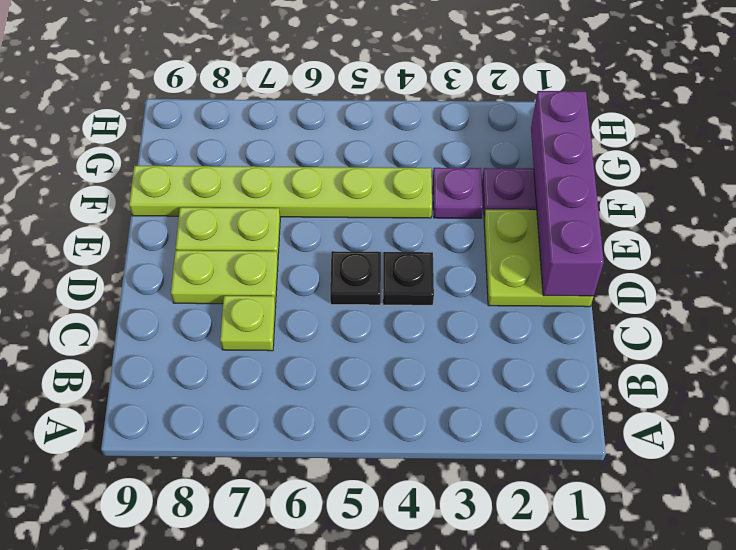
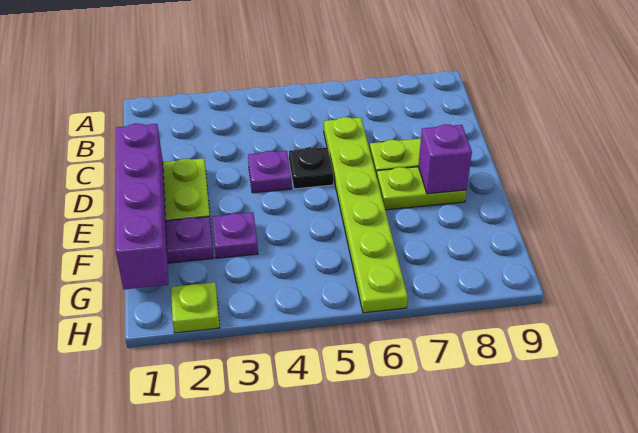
lime plate C7 level 1 -> lime plate H2 level 1
black plate D4 level 1 -> purple plate D4 level 1
none -> purple brick E8 level 2
lime plate F4:F9 level 1 -> lime plate C6:H6 level 1

